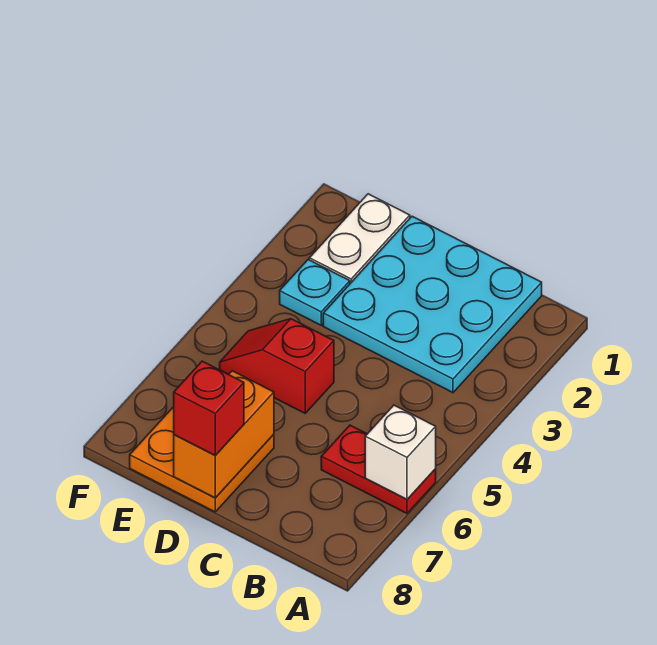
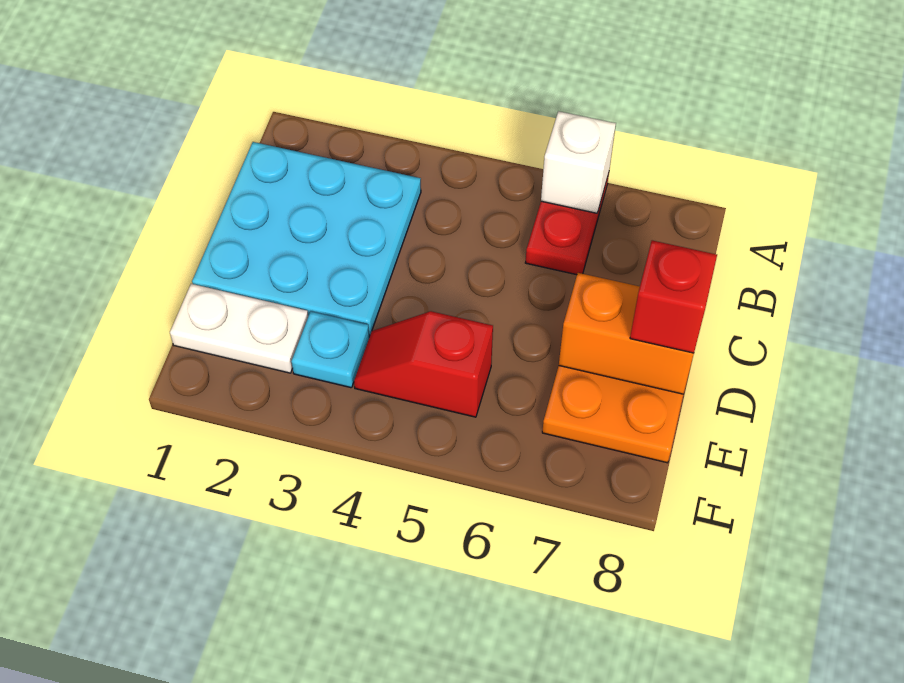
red slope D5:E5 level 1 top D -> red slope E4:E5 level 1 top 5

